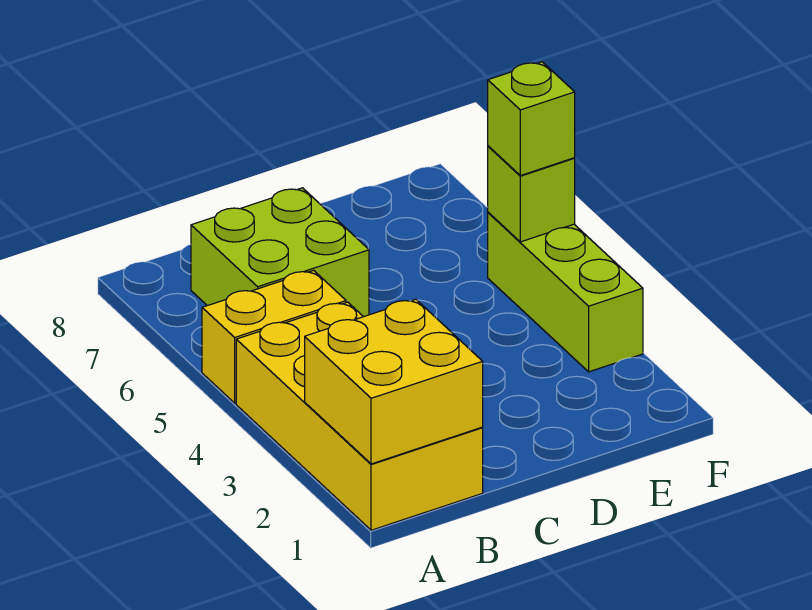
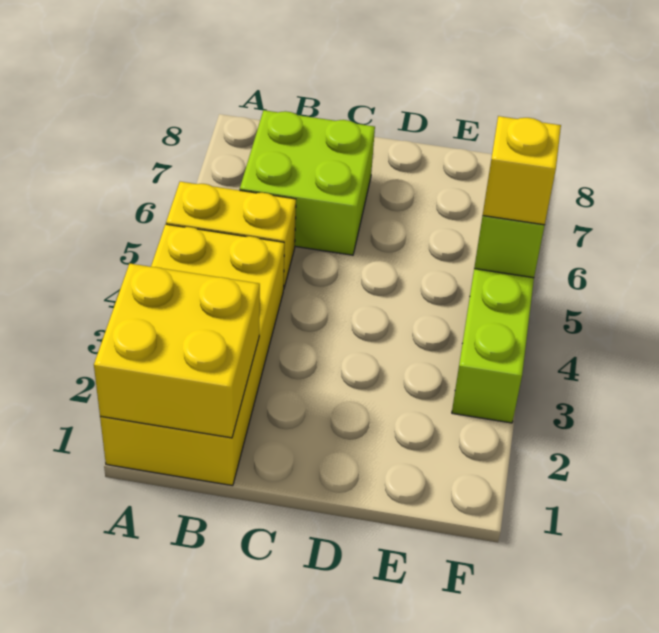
lime brick F5 level 3 -> yellow brick F5 level 3

